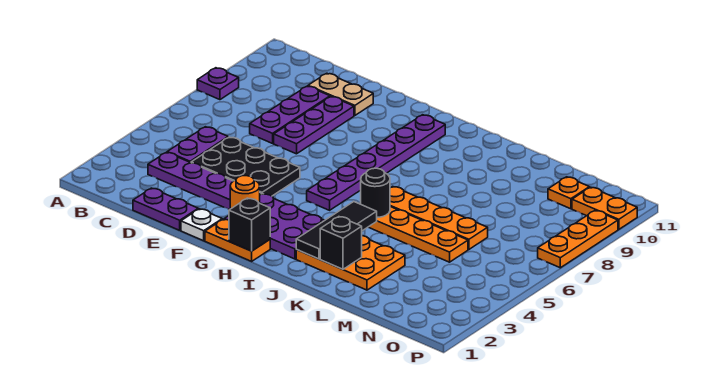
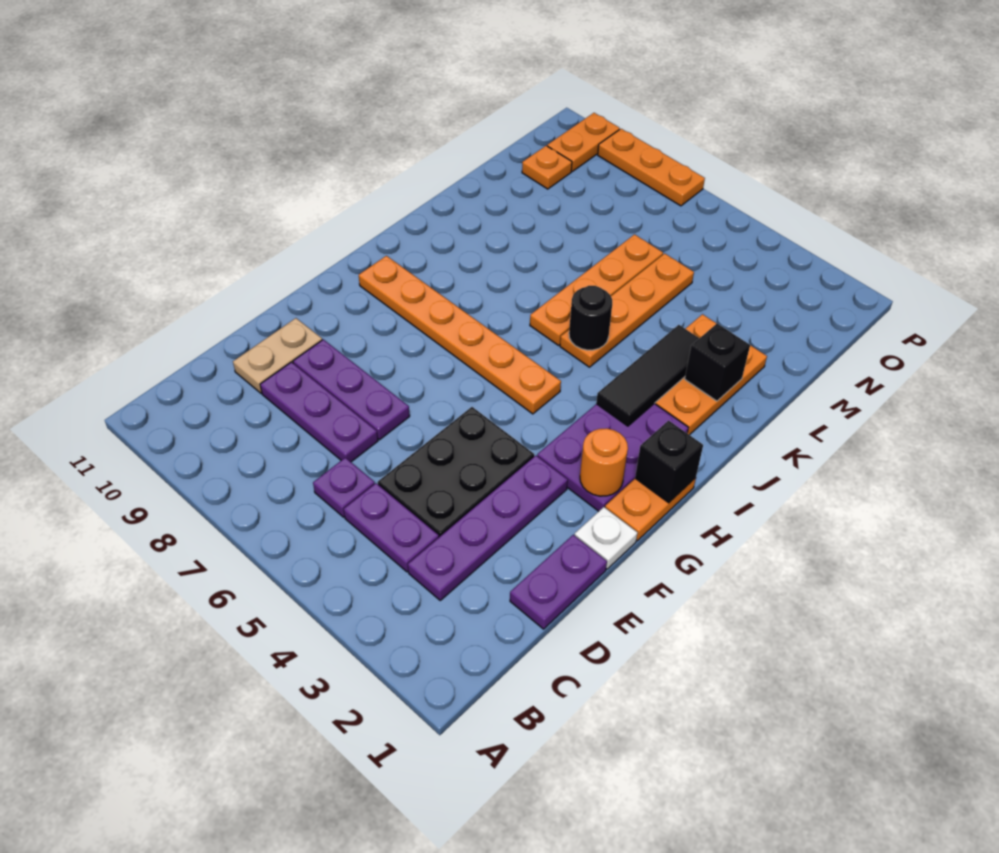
purple plate A8 level 1 -> purple plate C6 level 1
purple plate H5:H10 level 1 -> orange plate H5:H10 level 1
black tile J2:J4 level 2 -> black tile I3:K3 level 2

